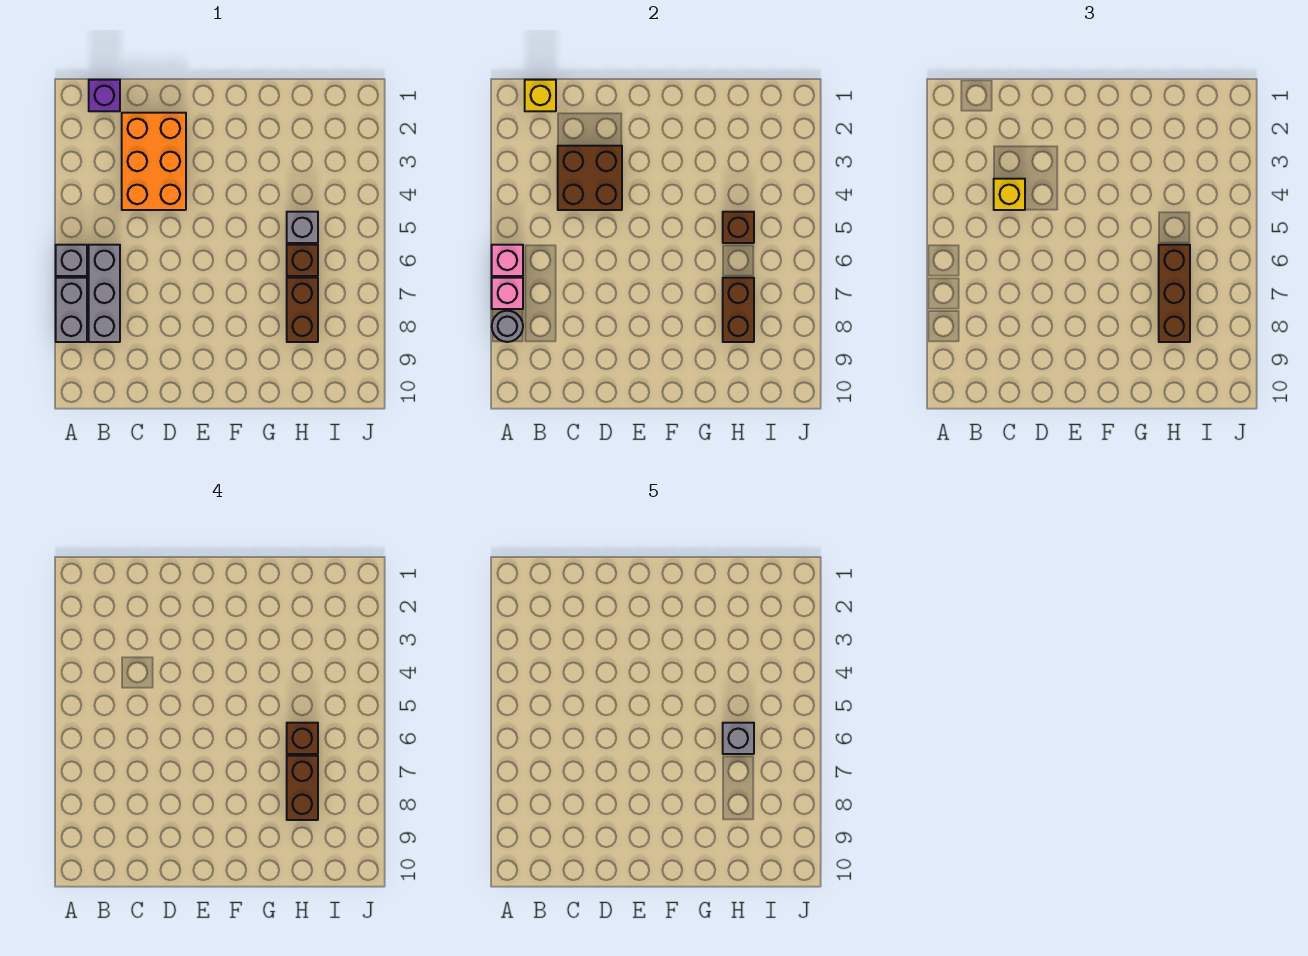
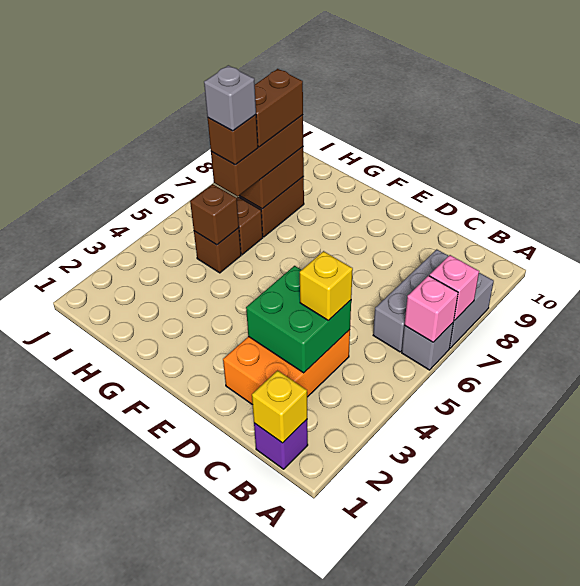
grey round brick A8 level 2 -> none
brown brick C3:D4 level 2 -> green brick C3:D4 level 2
grey brick H5 level 1 -> brown brick H5 level 1

